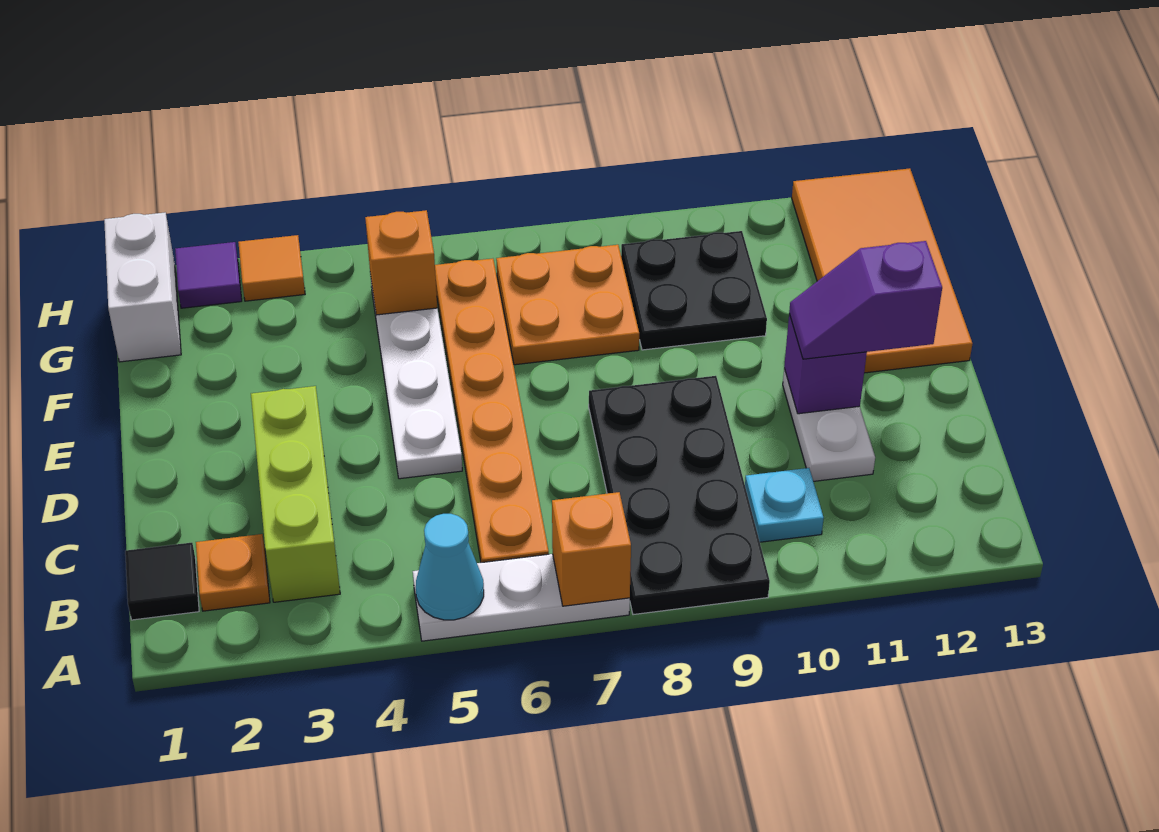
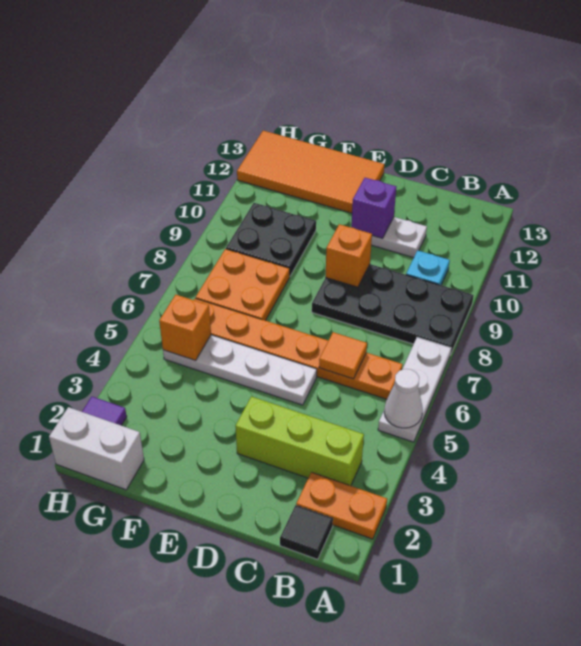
cyan cone A5 level 2 -> white cone A5 level 2
orange brick A7 level 2 -> orange brick D9 level 2
orange plate B2 level 1 -> orange plate A2:B2 level 1
purple slope D11:D12 level 3 top 12 -> none
orange tile H3 level 1 -> orange tile C6 level 2

